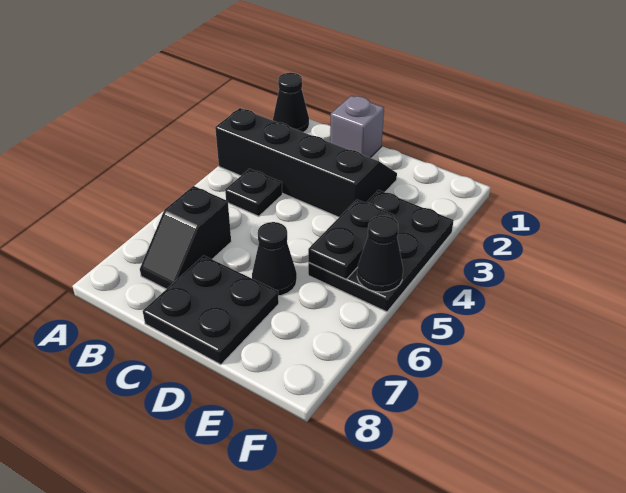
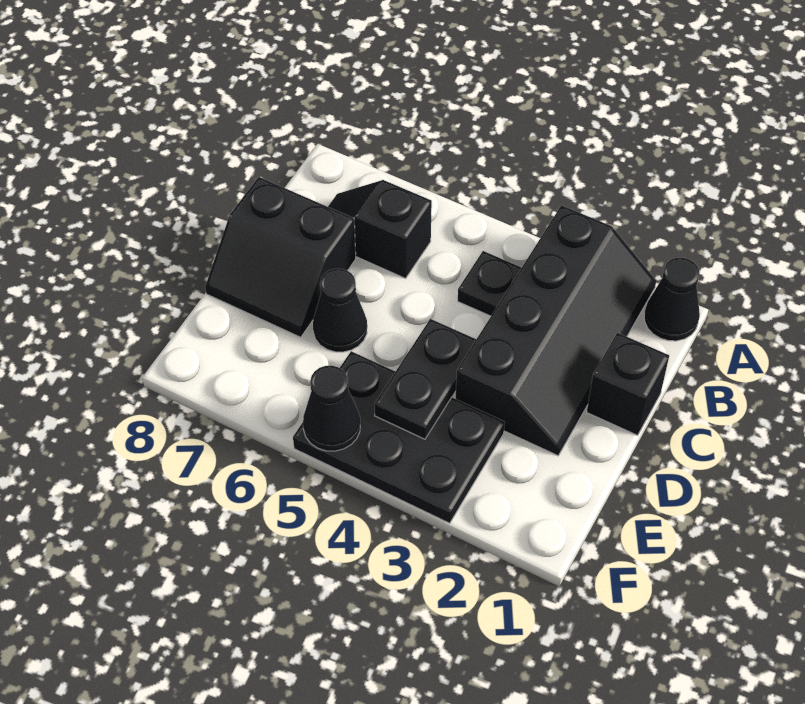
grey brick C1 level 1 -> black brick C1 level 1
black plate C7:D8 level 1 -> black slope C7:D8 level 1 top C
black plate E4:E5 level 2 -> black plate D4:E4 level 2

